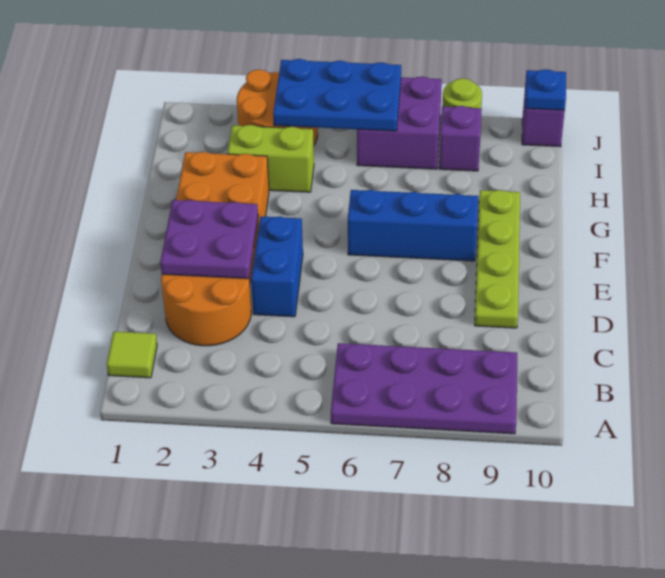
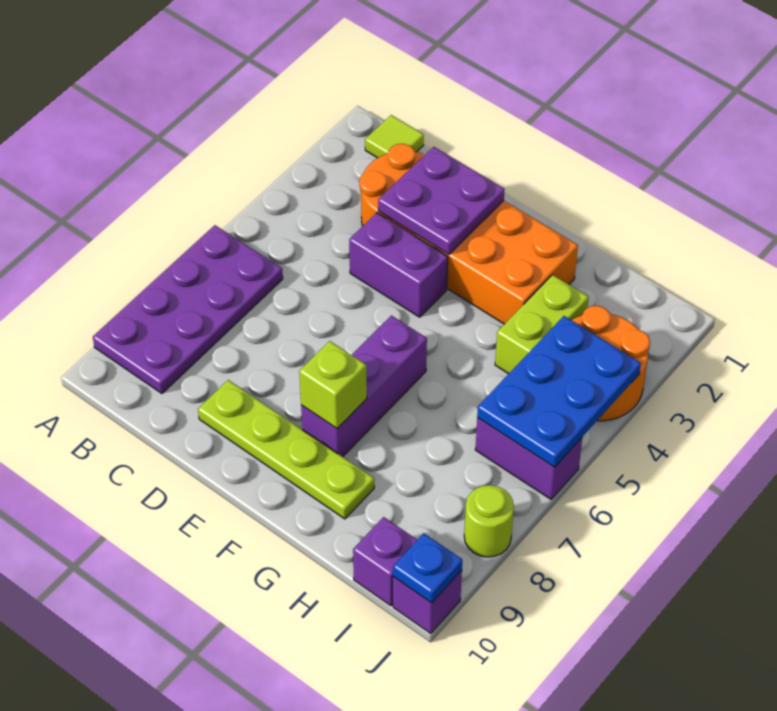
blue brick D4:E4 level 1 -> purple brick D4:E4 level 1
blue brick F6:F8 level 1 -> purple brick F6:F8 level 1
none -> lime brick F8 level 2
purple brick I6:J7 level 1 -> purple brick I6:J6 level 1
purple brick I8 level 1 -> purple brick I10 level 1

